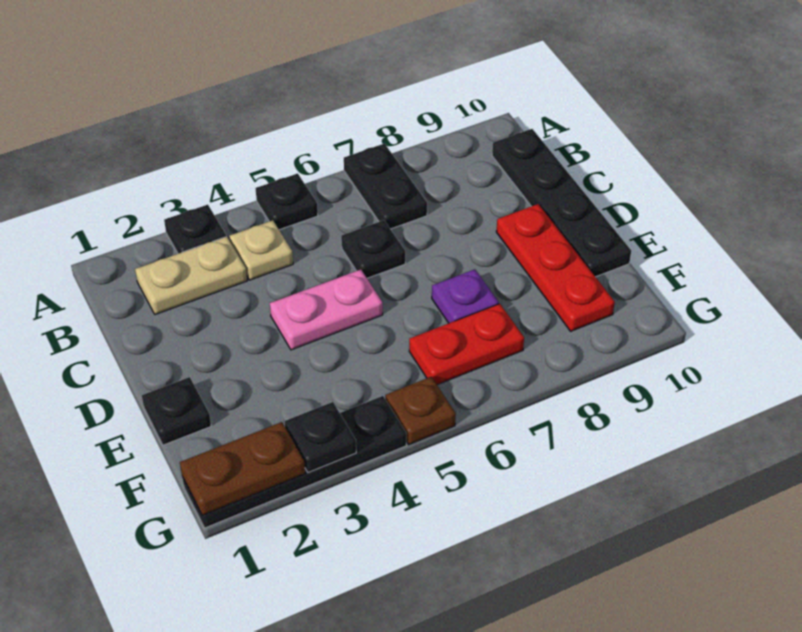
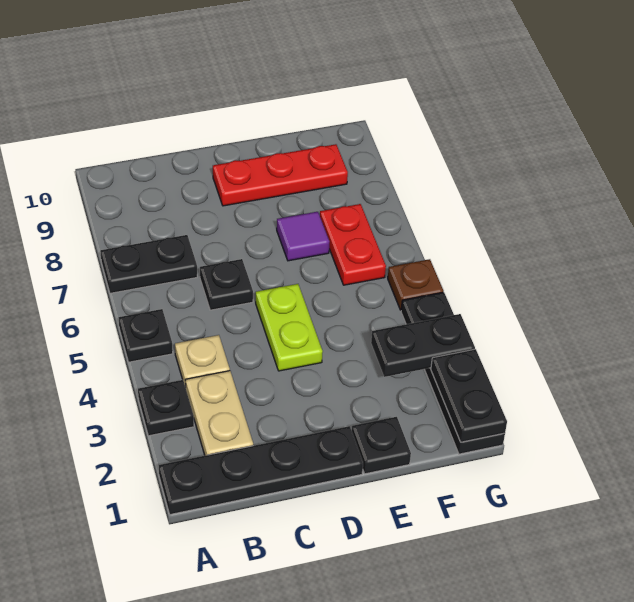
black plate B10:E10 level 1 -> black plate A1:D1 level 1
pink plate D4:D5 level 1 -> lime plate D4:D5 level 1
purple plate E7 level 1 -> purple tile E7 level 1
brown plate G1:G2 level 2 -> black plate G1:G2 level 2
black plate G3 level 2 -> black plate F3:G3 level 2

